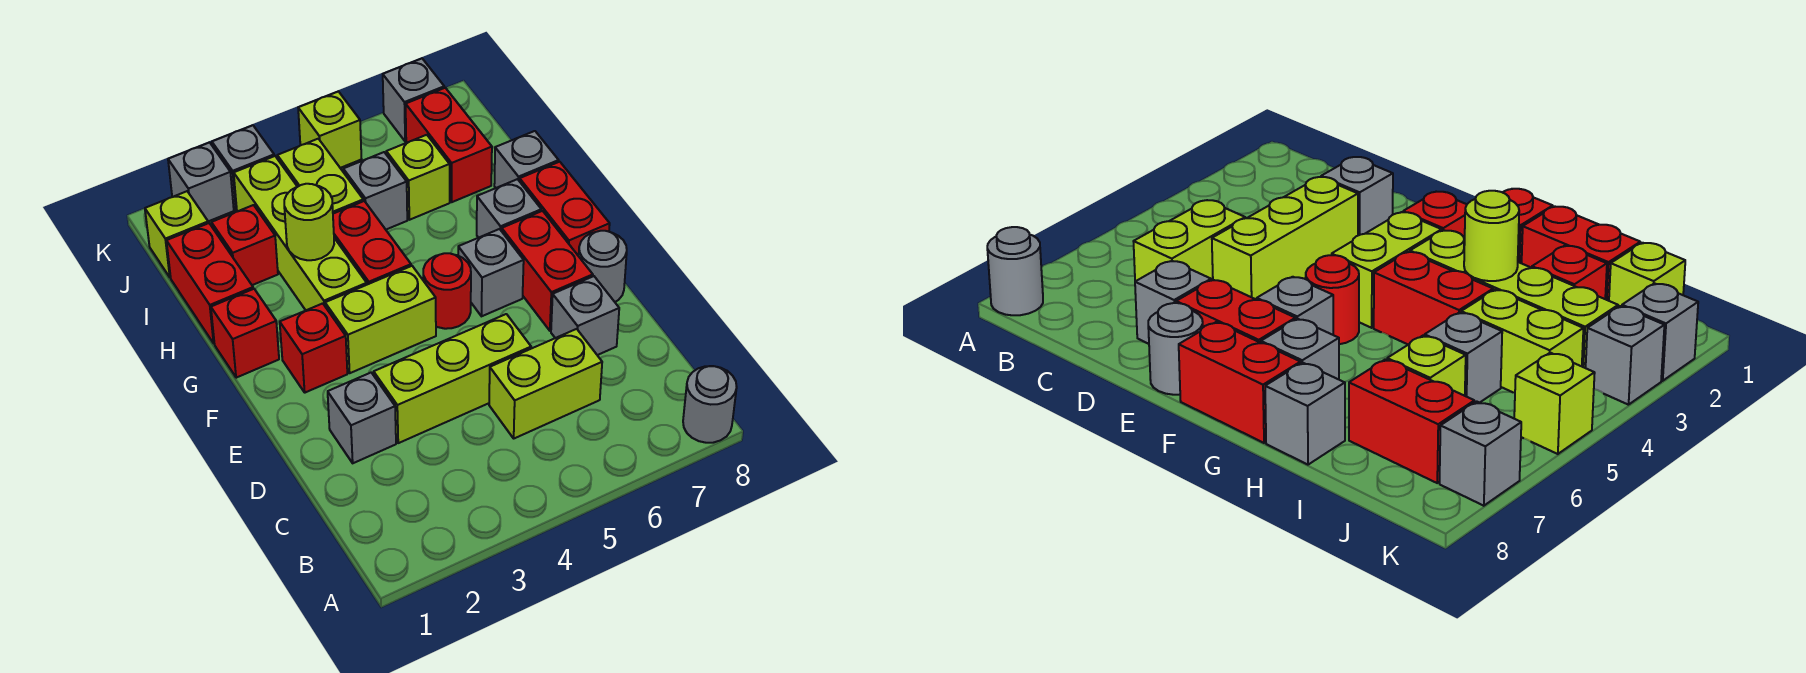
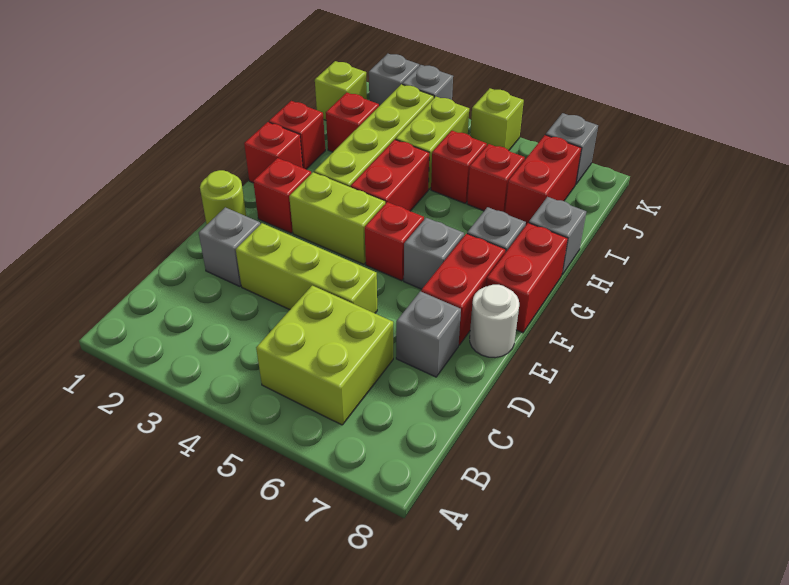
grey round brick A8 level 1 -> none
lime brick C5:C6 level 1 -> lime brick B5:C6 level 1
grey round brick E8 level 1 -> white round brick E8 level 1
red round brick F5 level 1 -> red brick F5 level 1
red brick H1:I1 level 1 -> red brick H1 level 1
lime round brick H3 level 2 -> lime round brick E1 level 1
grey brick I5 level 1 -> red brick I5 level 1
lime brick I6 level 1 -> red brick I6 level 1

